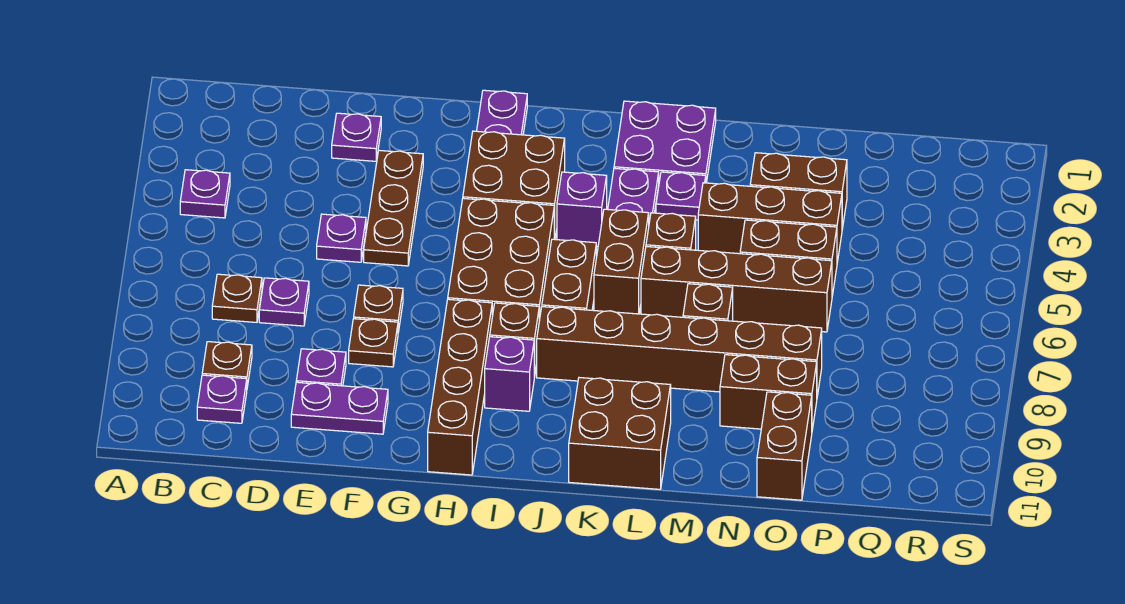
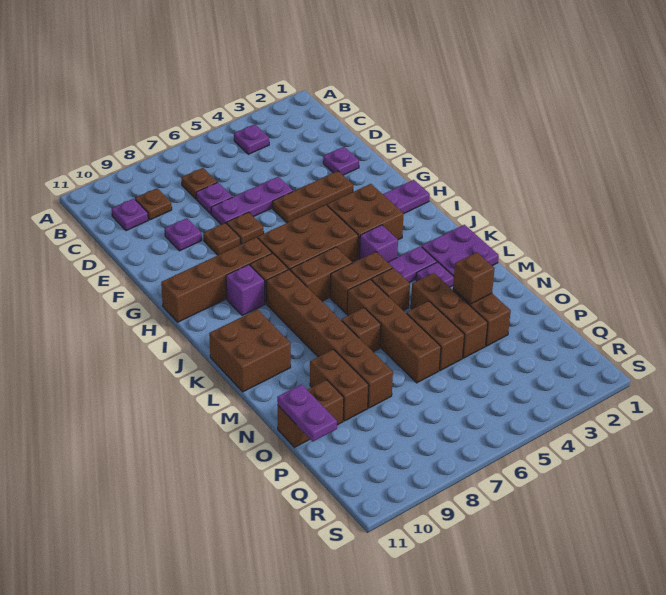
purple plate E5 level 1 -> purple plate E5:E7 level 1
purple plate E10:F10 level 1 -> purple plate O11:P11 level 2
none -> brown brick N3 level 2

